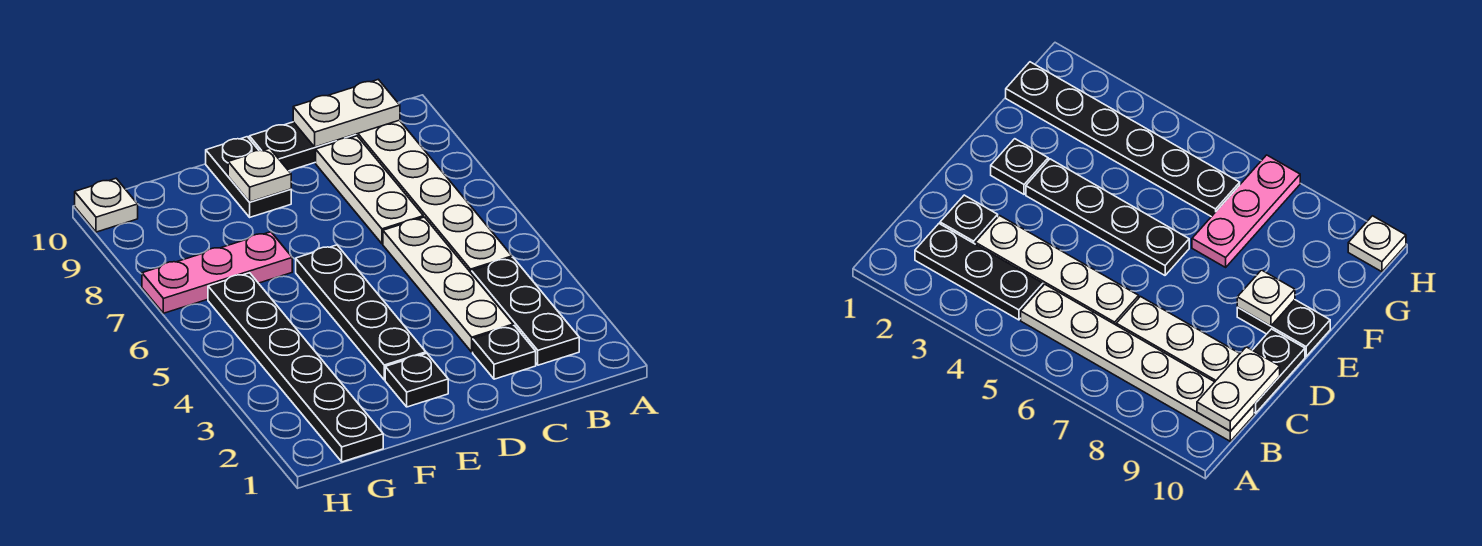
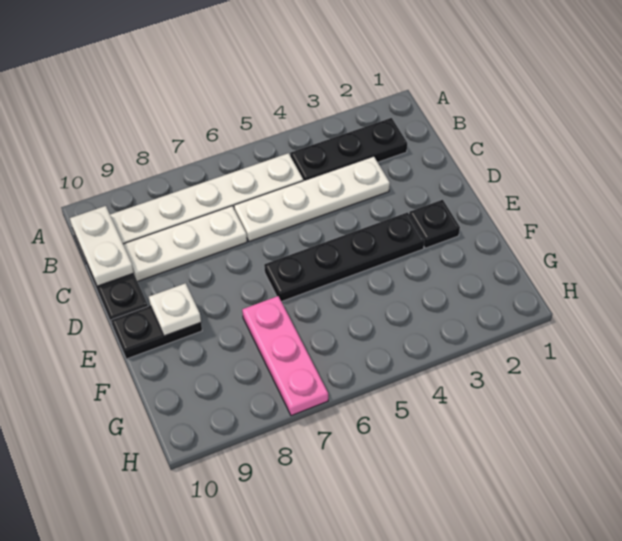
black plate C2 level 1 -> none
black plate G1:G6 level 1 -> none
white plate H10 level 1 -> none

